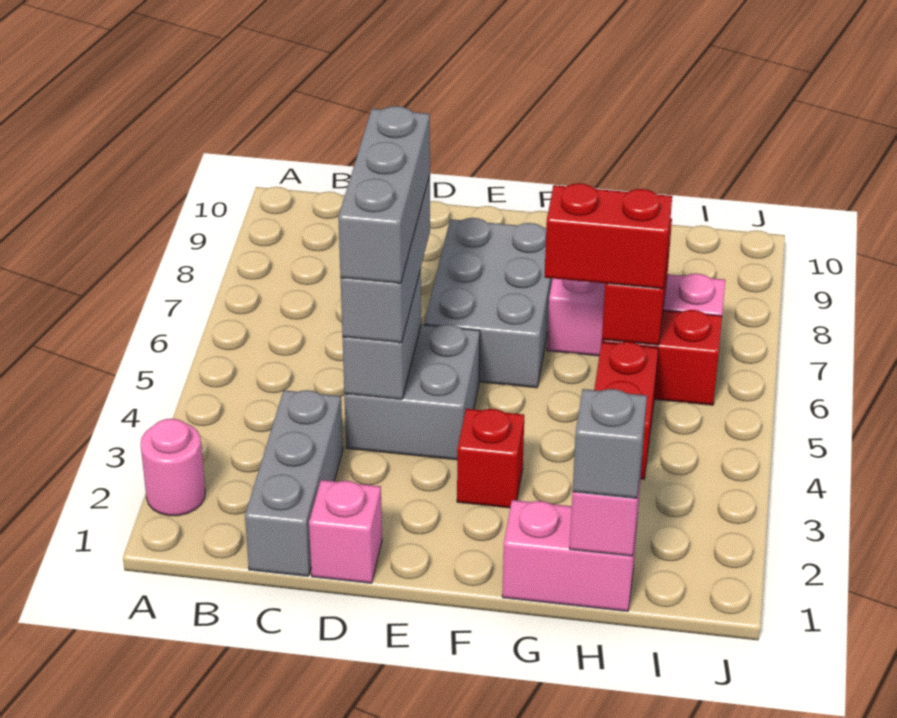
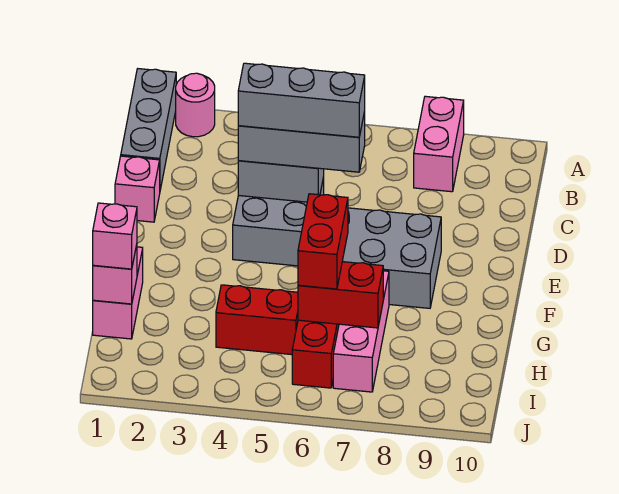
none -> pink brick A8:B8 level 1
grey brick C1:C3 level 1 -> grey brick A1:C1 level 1
red brick F3 level 1 -> none
grey brick H1 level 3 -> pink brick H1 level 3

